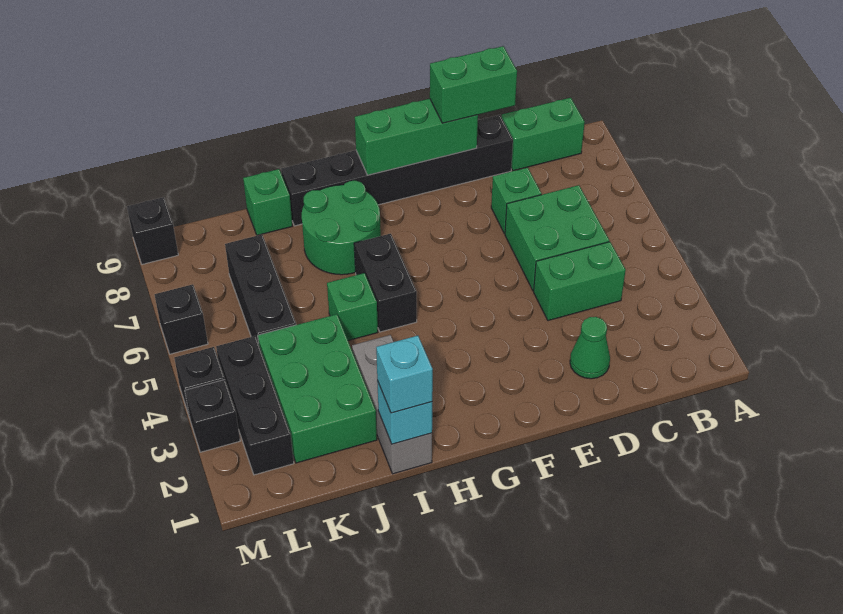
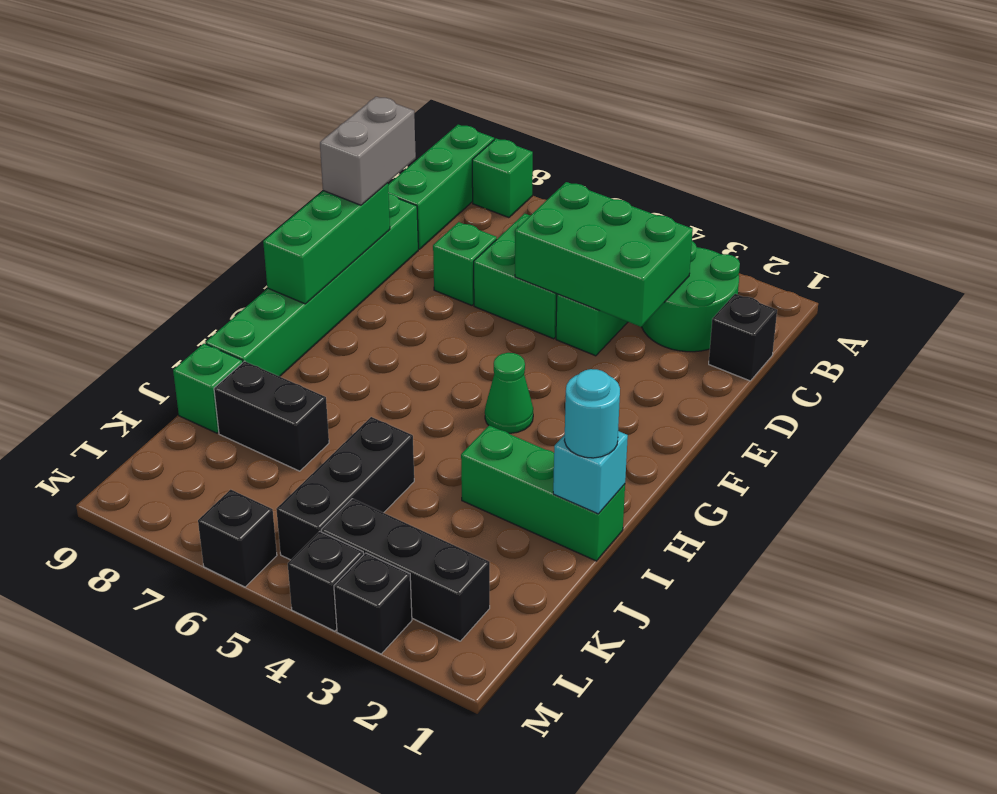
green brick B9:C9 level 1 -> green brick A9:C9 level 1
green cone D2 level 1 -> green cone G4 level 1
black brick D9:I9 level 1 -> green brick D9:I9 level 1
green brick D9:E9 level 3 -> grey brick D9:E9 level 3
black brick H5:H6 level 1 -> black brick J7:J8 level 1
green round brick H7:I8 level 1 -> green round brick B2:C3 level 1
grey brick I1:I3 level 1 -> green brick I1:I3 level 1
cyan brick I1 level 3 -> cyan round brick I1 level 3
green brick I5 level 1 -> green brick A8 level 1
green brick J2:K4 level 1 -> green brick C3:D5 level 2
black brick K5:K7 level 1 -> black brick J5:L5 level 1
black brick M9 level 1 -> black brick C1 level 1

